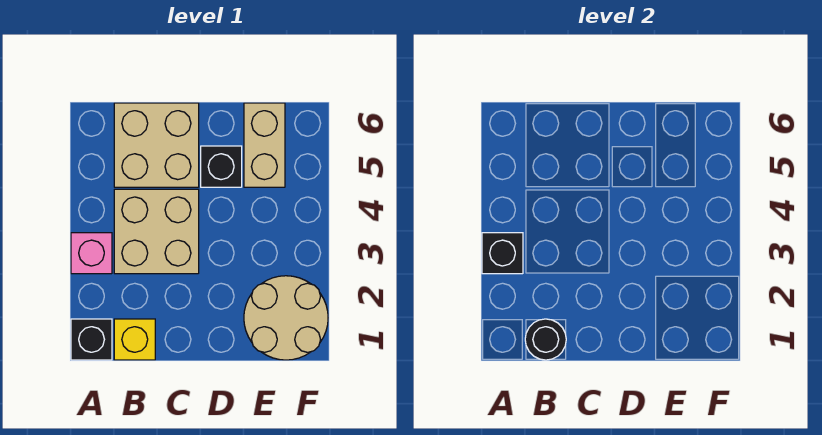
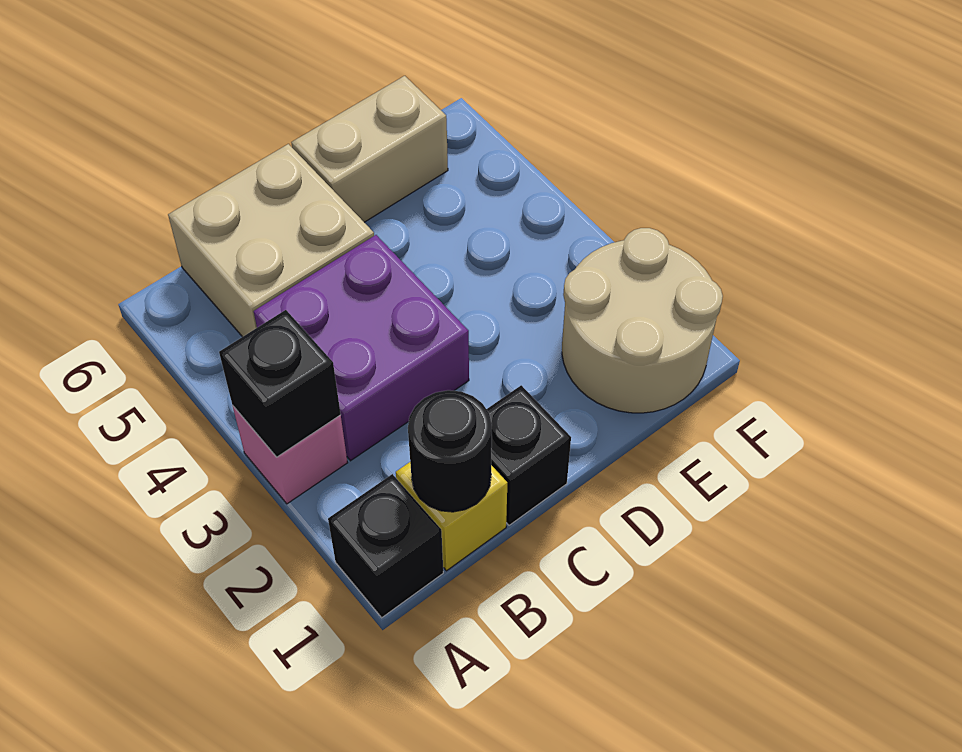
tan brick B3:C4 level 1 -> purple brick B3:C4 level 1
black brick D5 level 1 -> black brick C1 level 1
tan brick E5:E6 level 1 -> tan brick D6:E6 level 1

